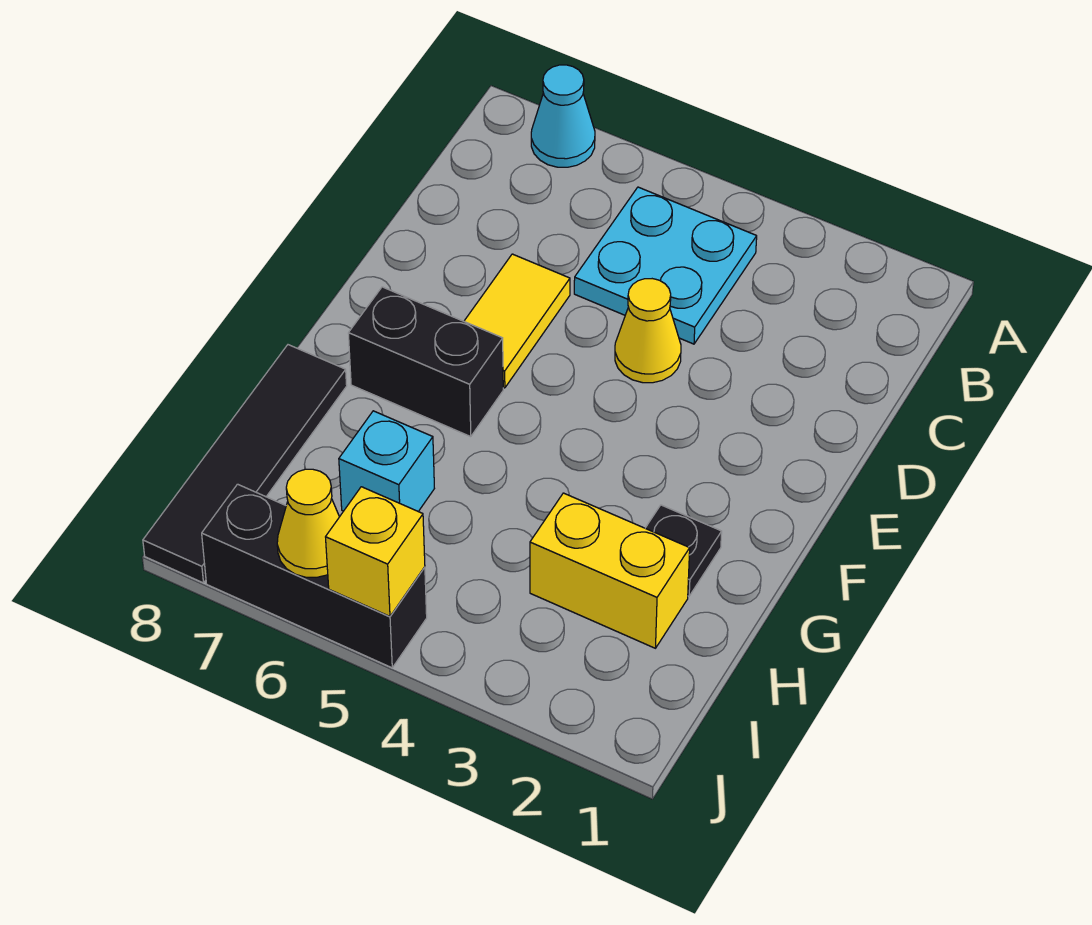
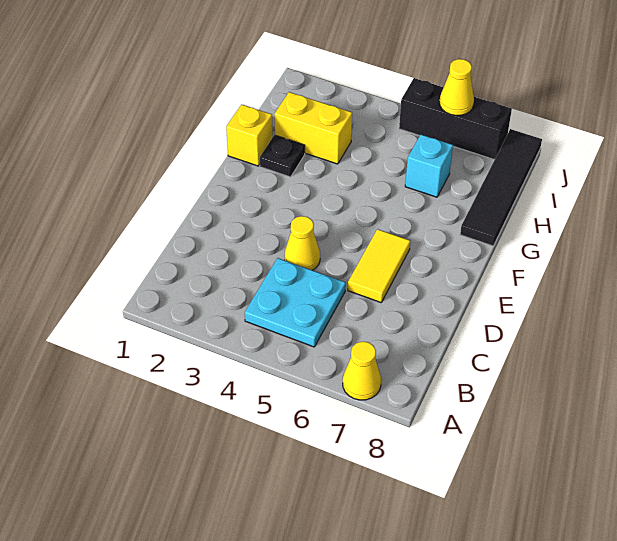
cyan cone A7 level 1 -> yellow cone A7 level 1
black brick F6:F7 level 1 -> none
yellow brick J5 level 2 -> yellow brick G1 level 1

